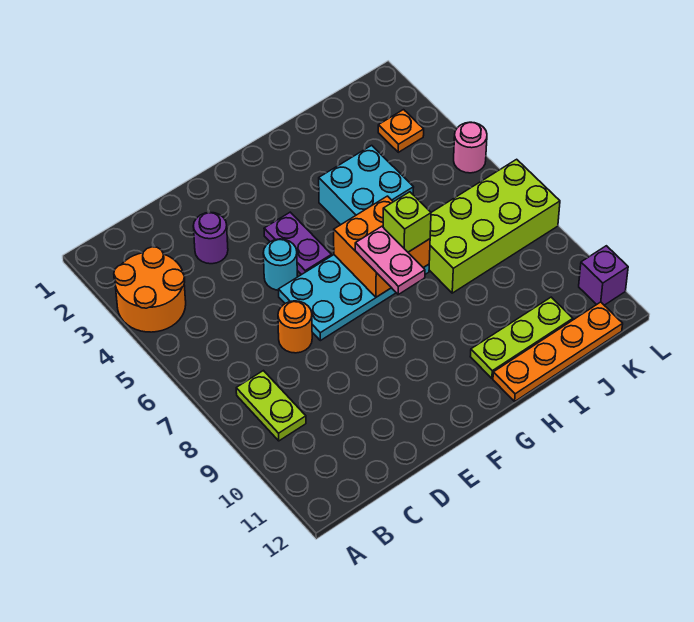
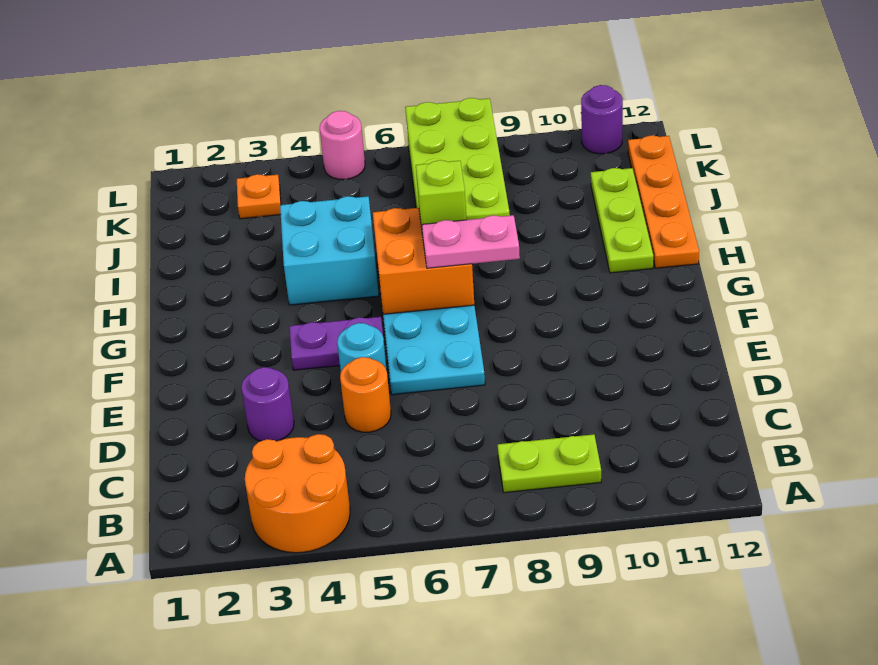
orange round brick D7 level 1 -> orange round brick D5 level 1
purple brick L11 level 1 -> purple round brick L11 level 1

